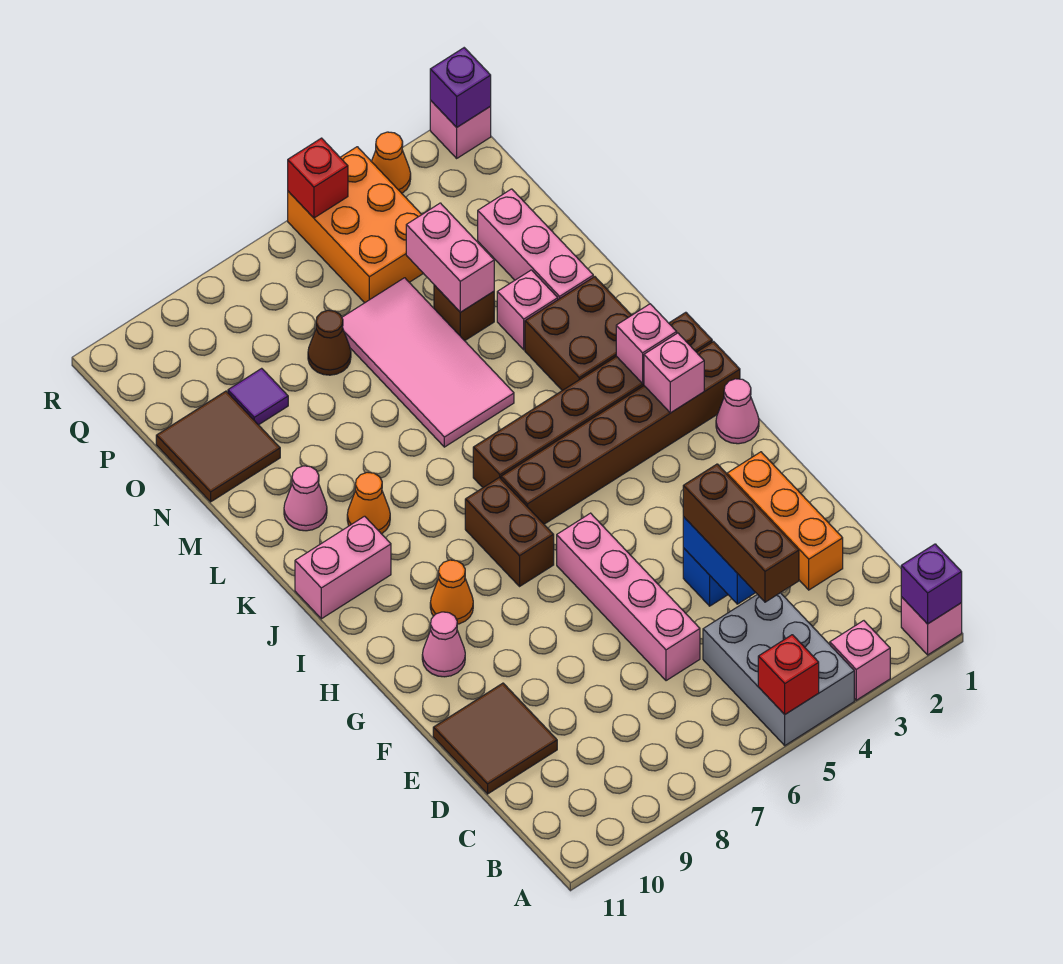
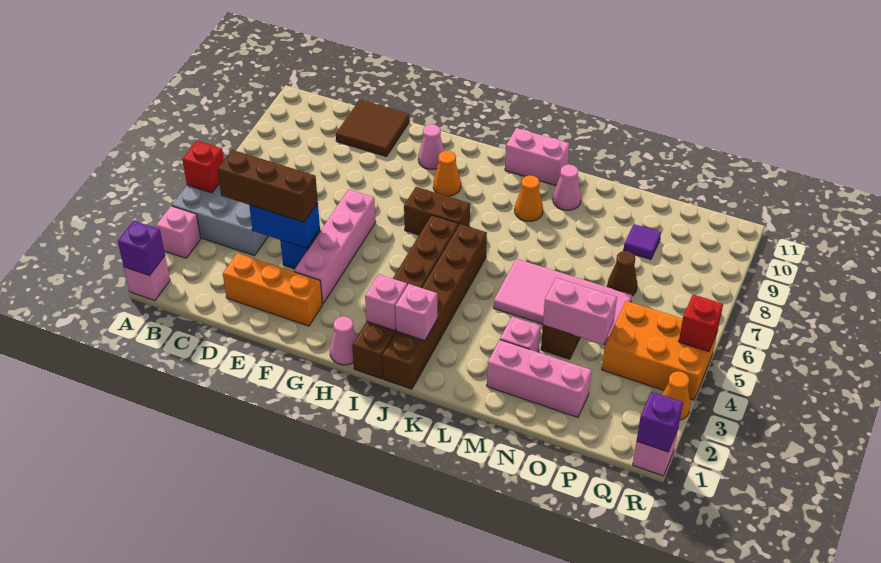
pink brick D6:G6 level 1 -> pink brick F3:F6 level 1
pink brick J10:J11 level 1 -> pink brick J11:K11 level 1
brown brick K2:L3 level 1 -> none
brown tile N10:O11 level 1 -> none

